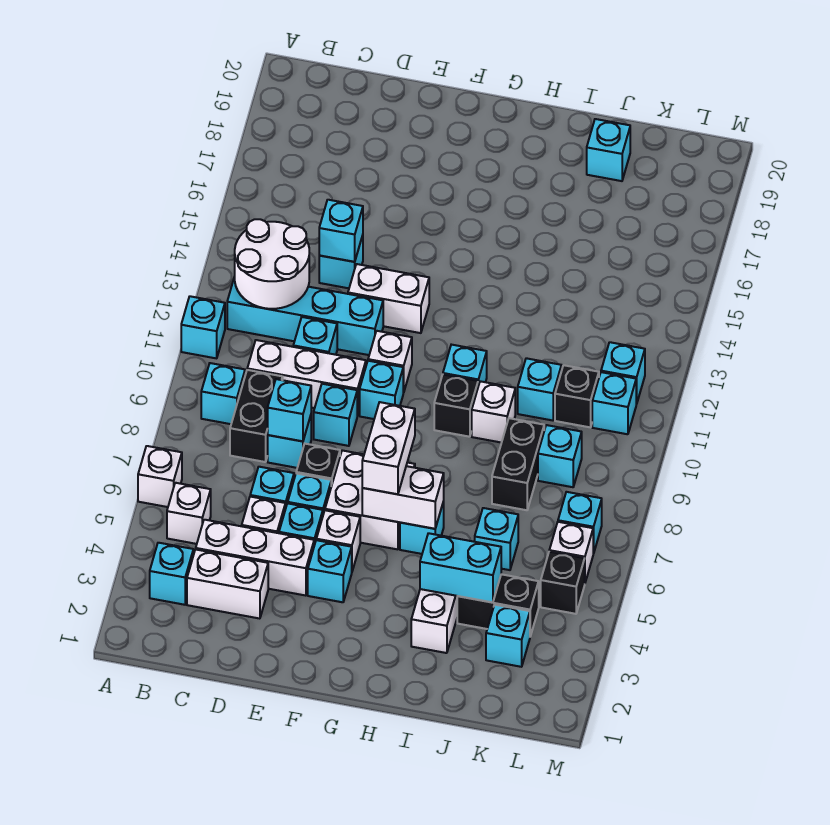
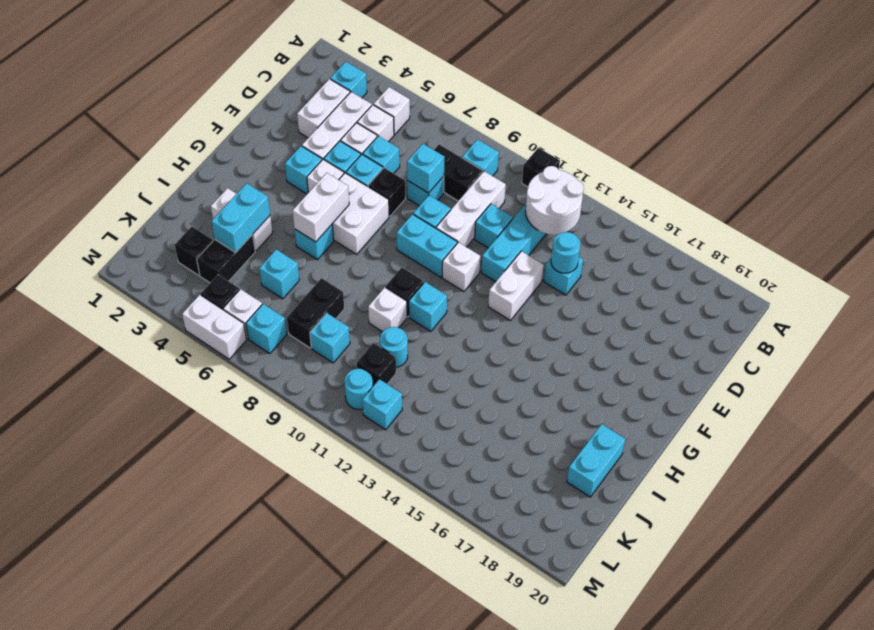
white brick A6 level 1 -> white brick C5 level 1
cyan brick A11 level 1 -> black brick A11 level 1
cyan brick D14 level 2 -> cyan round brick D14 level 2
cyan brick F10 level 1 -> cyan brick F9:F10 level 1
white brick G6:G7 level 3 -> white brick M5:M6 level 1
black brick J8:J9 level 1 -> black brick J8:K8 level 1
cyan brick J11 level 1 -> cyan round brick J11 level 1
cyan brick J19 level 1 -> cyan brick I19:J19 level 1
cyan brick K3 level 1 -> black brick K3 level 1
cyan brick L11 level 1 -> cyan round brick L11 level 1

